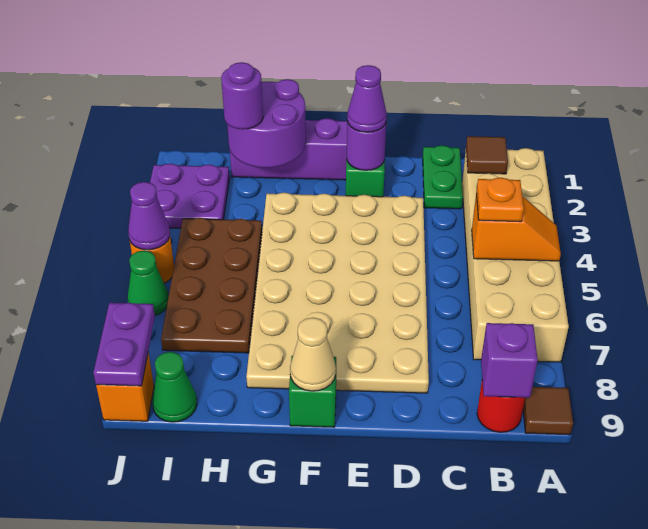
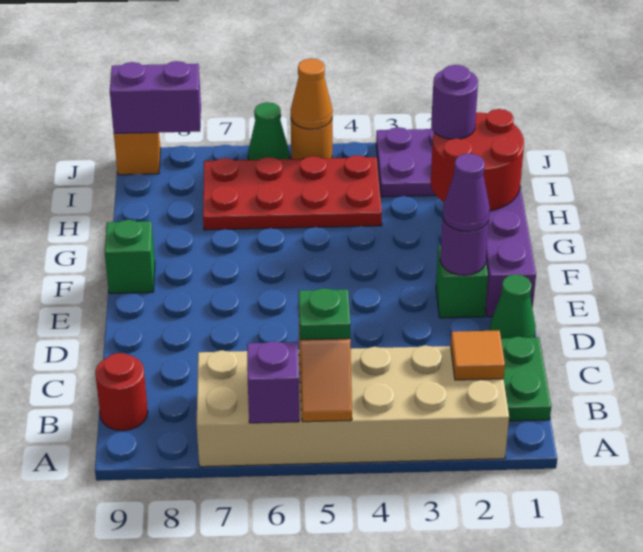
brown tile A9 level 1 -> none
brown tile B2 level 2 -> orange tile B2 level 2
orange plate B5 level 3 -> green plate B5 level 3
purple brick B9 level 2 -> purple brick A6 level 2
green plate C1:C2 level 1 -> green plate B1:C1 level 1
tan plate D3:G8 level 1 -> none
tan cone F9 level 2 -> none
purple round brick G1:H2 level 2 -> red round brick G1:H2 level 2
brown plate H4:I7 level 1 -> red plate H4:I7 level 1
green cone I9 level 1 -> green cone D1 level 1
purple cone J5 level 2 -> orange cone J5 level 2
purple plate J8:J9 level 2 -> purple brick J8:J9 level 2

